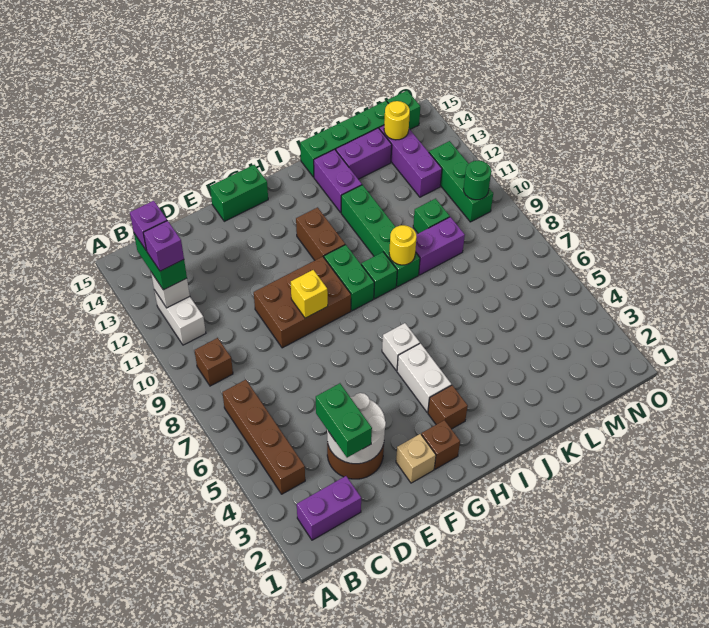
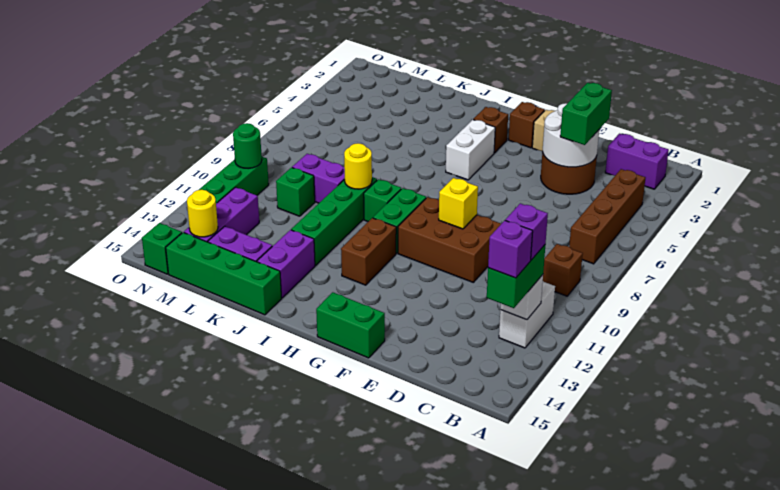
white brick H6 level 1 -> none

